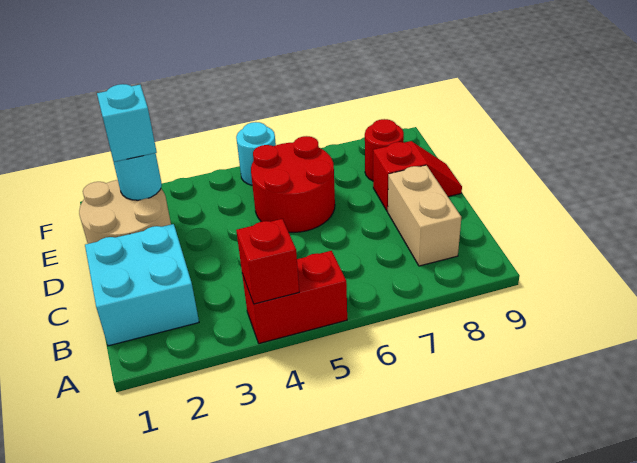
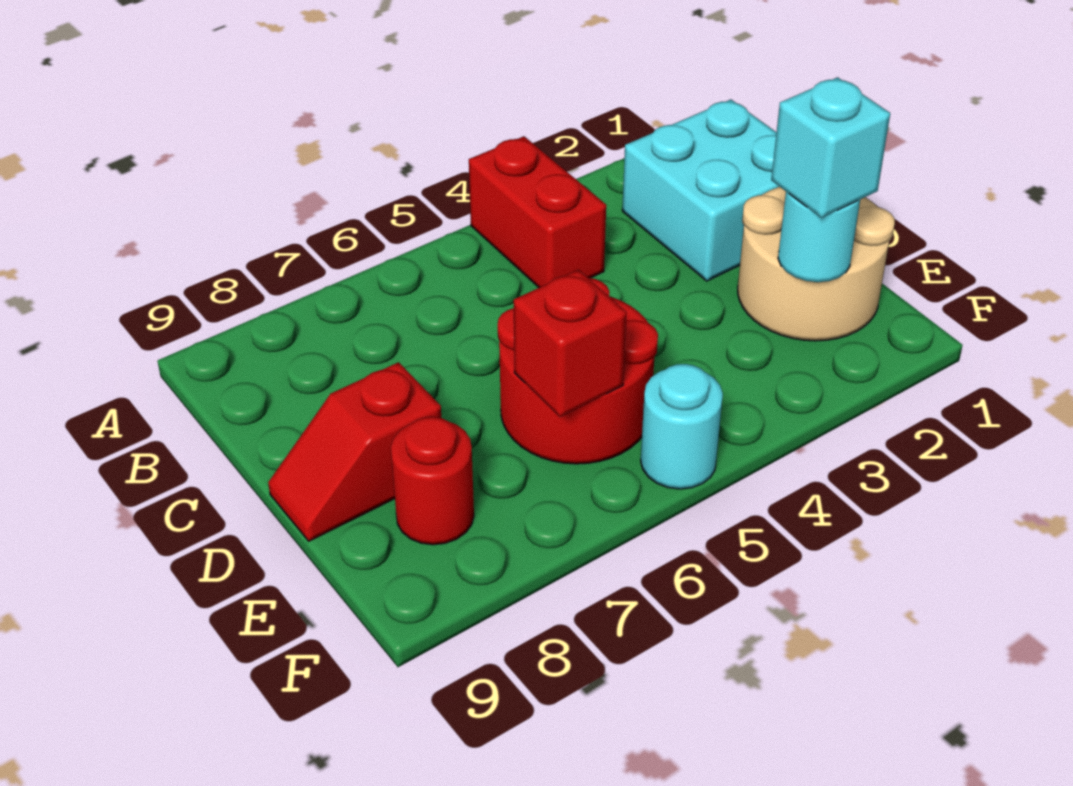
red brick A4:A5 level 1 -> red brick A4:B4 level 1
red brick A4 level 2 -> red brick E6 level 2
tan brick B8:C8 level 1 -> none

